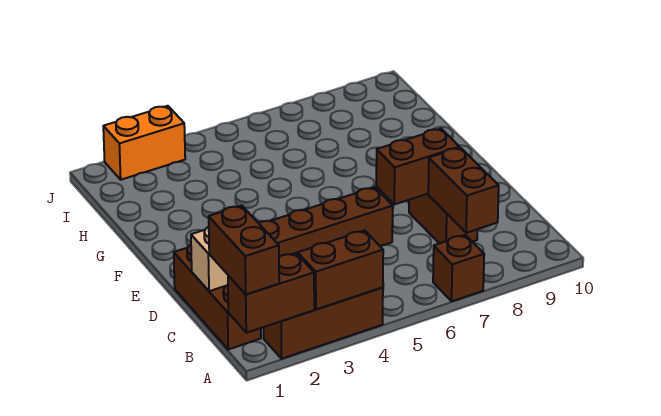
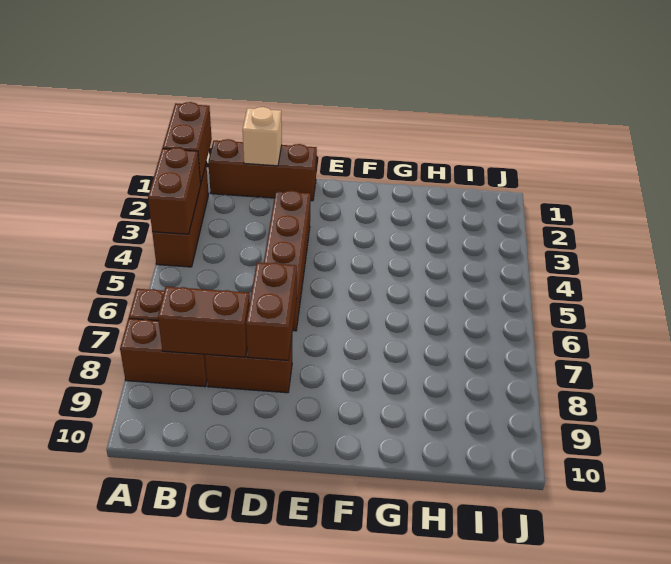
brown brick A1:B1 level 3 -> brown brick A8:B8 level 1
orange brick J2:J3 level 1 -> none

